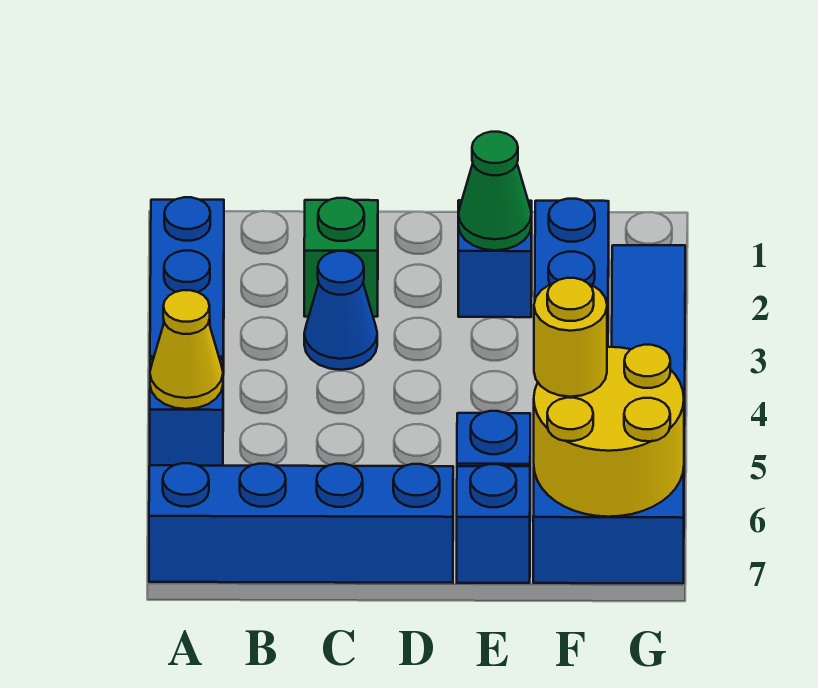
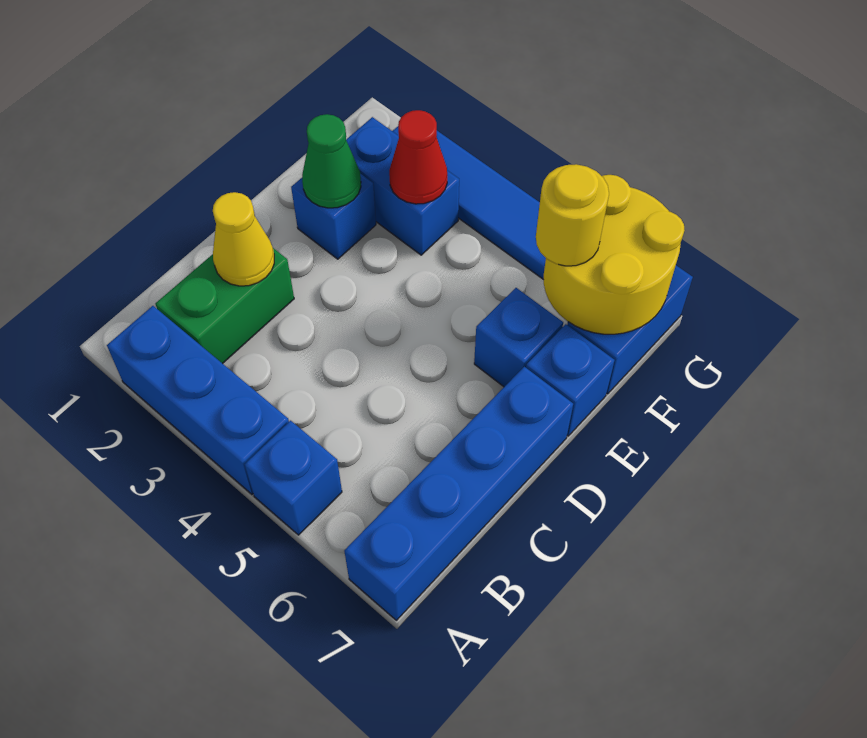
yellow cone A5 level 2 -> yellow cone C2 level 2
green brick C2 level 1 -> green brick B2:C2 level 1
blue cone C3 level 1 -> none
none -> red cone F3 level 2

